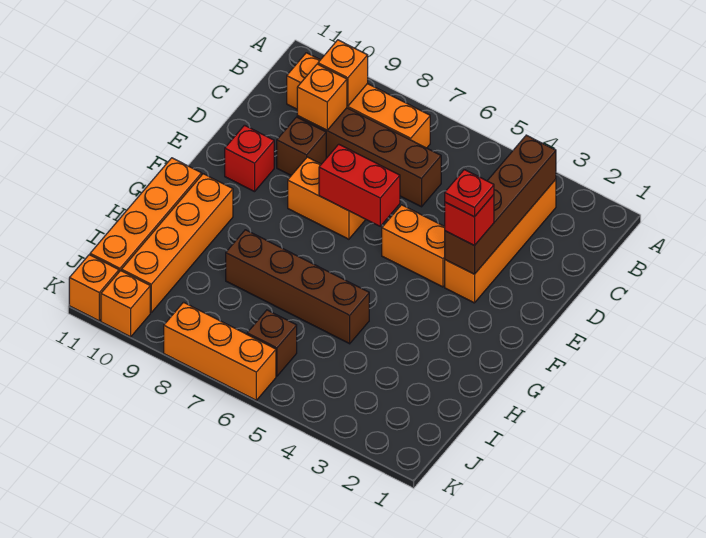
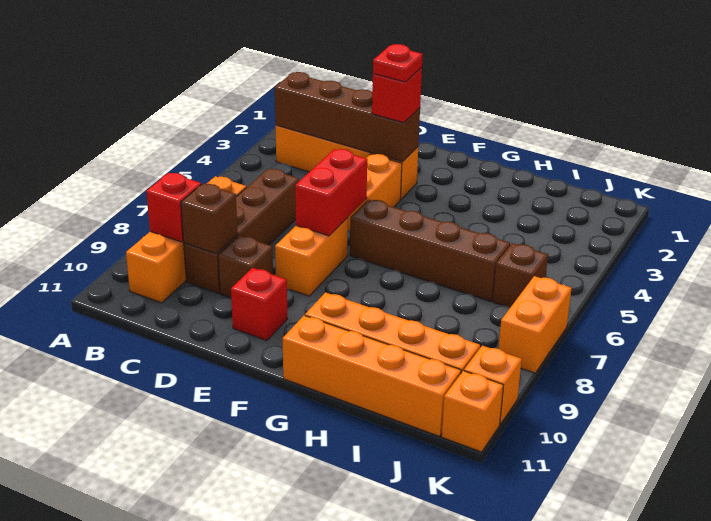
orange brick B9 level 2 -> red brick B9 level 2
orange brick C9 level 2 -> brown brick C9 level 2
brown brick H5:H8 level 1 -> brown brick F6:I6 level 1
orange brick K6:K8 level 1 -> orange brick K7:K8 level 1

